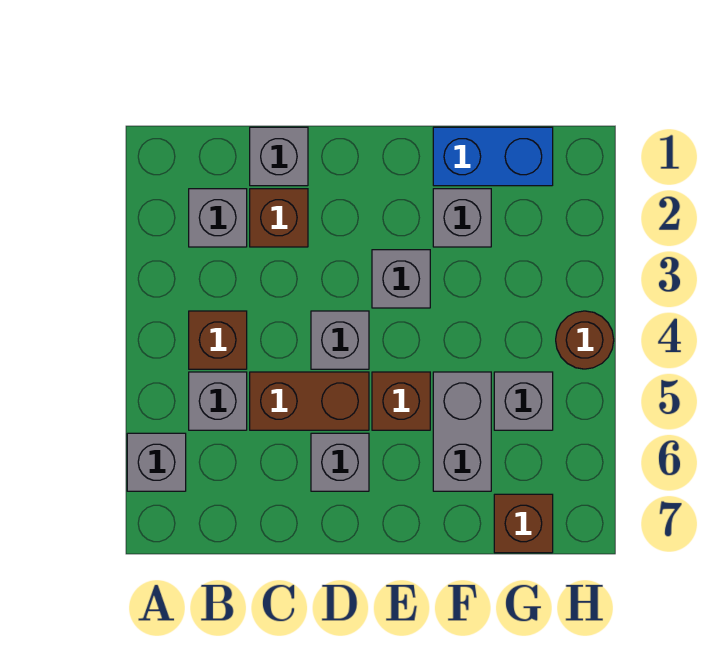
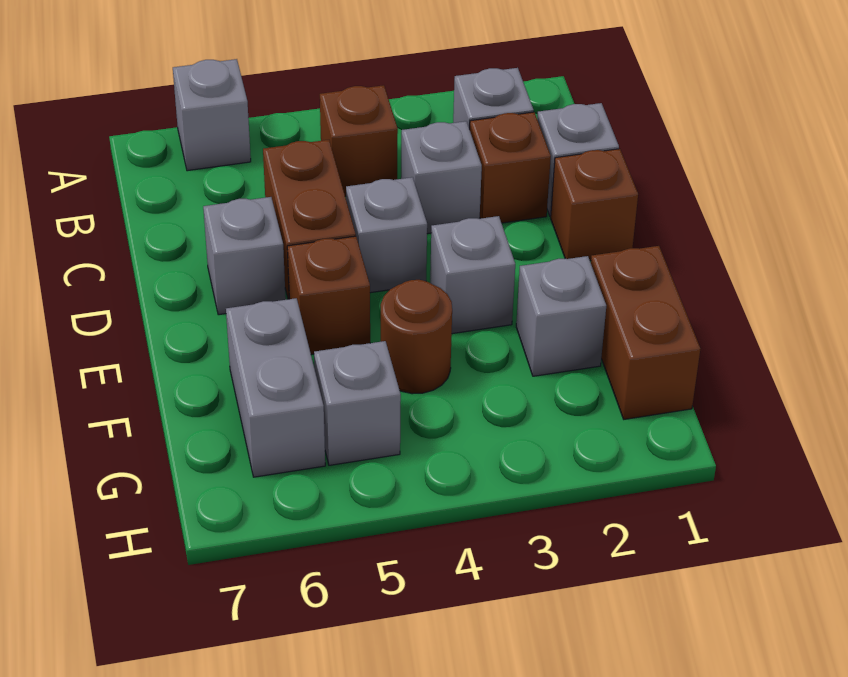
grey brick B5 level 1 -> grey brick C3 level 1
blue brick F1:G1 level 1 -> brown brick F1:G1 level 1
grey brick F5:F6 level 1 -> grey brick F6:G6 level 1
brown brick G7 level 1 -> brown brick D1 level 1
brown round brick H4 level 1 -> brown round brick F4 level 1

